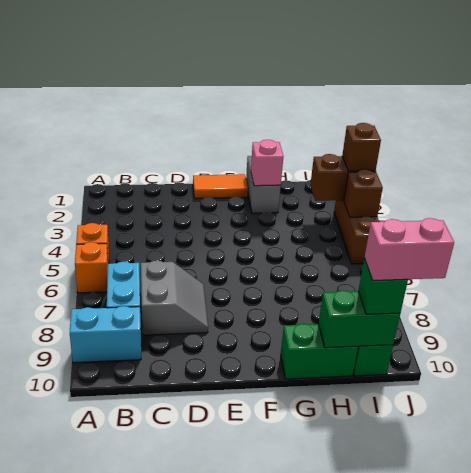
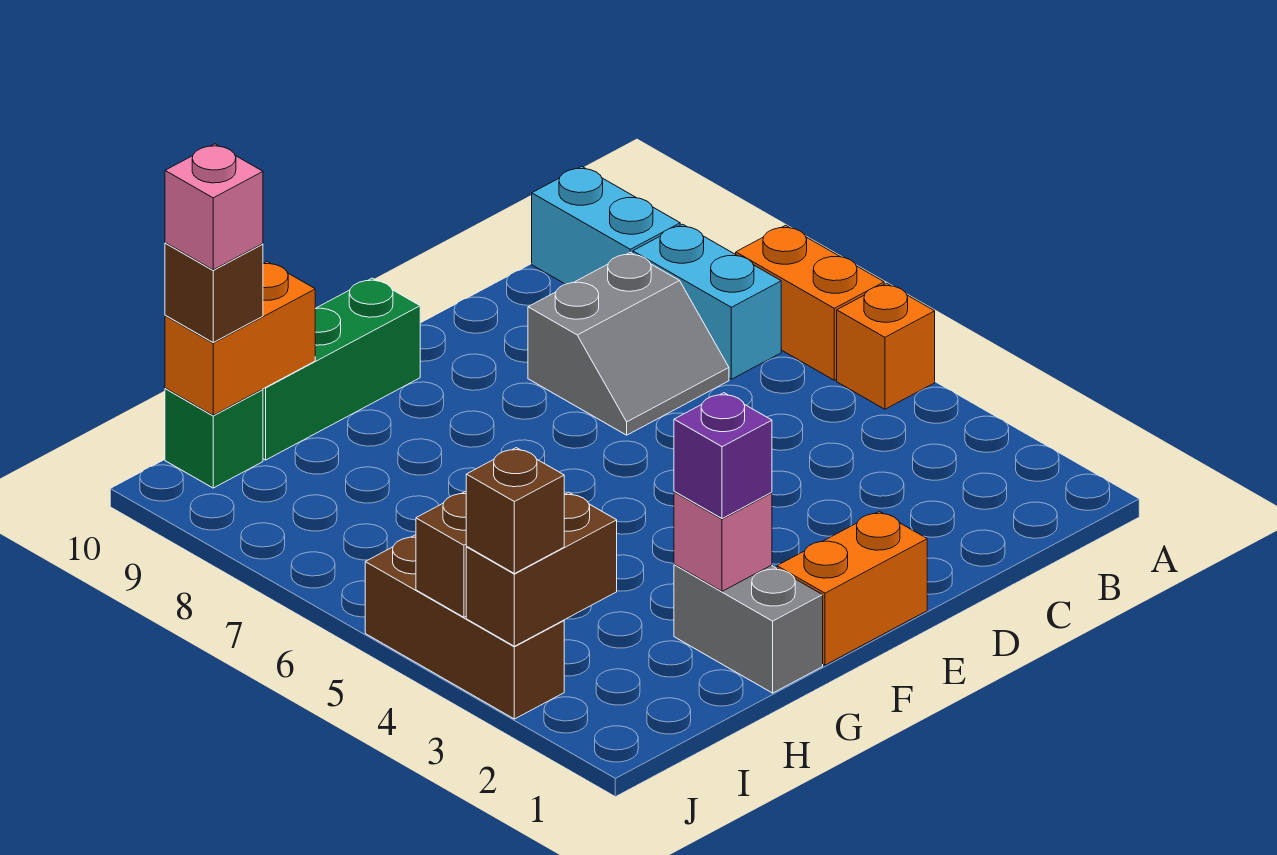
orange brick A6 level 1 -> orange brick A6:A7 level 1
cyan brick A9:B9 level 1 -> cyan brick B9:B10 level 1
grey slope C7:D8 level 1 top C -> grey slope C7:D8 level 1 top 8
orange tile E1:F1 level 1 -> orange brick E1:F1 level 1
none -> purple brick G2 level 3
green brick G10:H10 level 1 -> green brick F10:H10 level 1
green brick H10:I10 level 2 -> orange brick H10:I10 level 2
green brick I10 level 3 -> brown brick I10 level 3
pink brick I10:J10 level 4 -> pink brick I10 level 4

